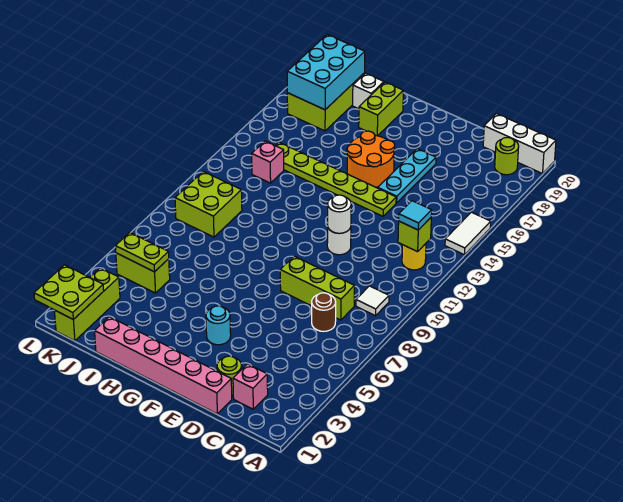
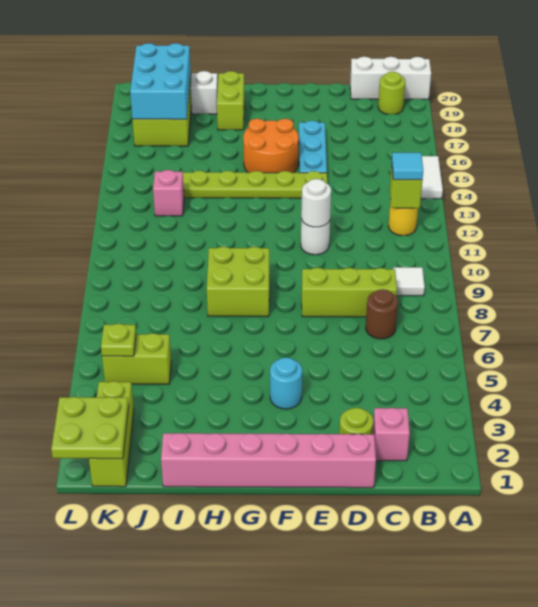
lime plate J5:K5 level 2 -> lime plate K5 level 2
lime brick J9:K10 level 1 -> lime brick G8:H9 level 1

